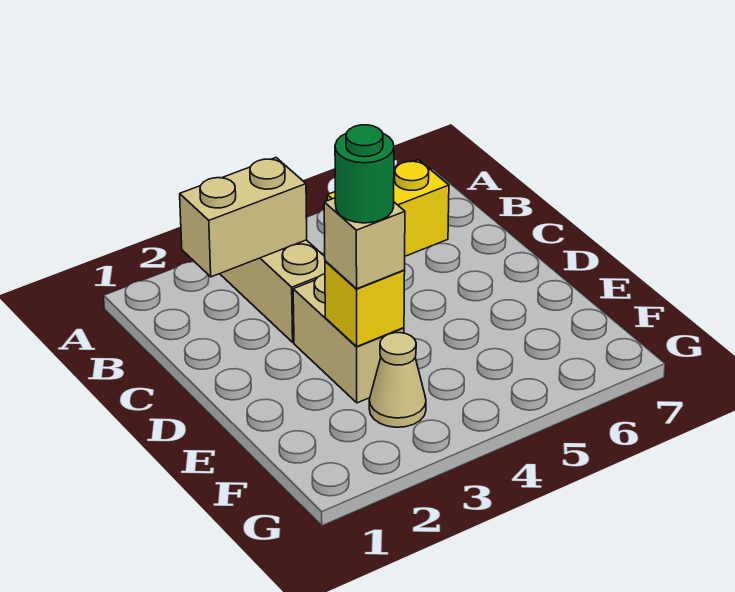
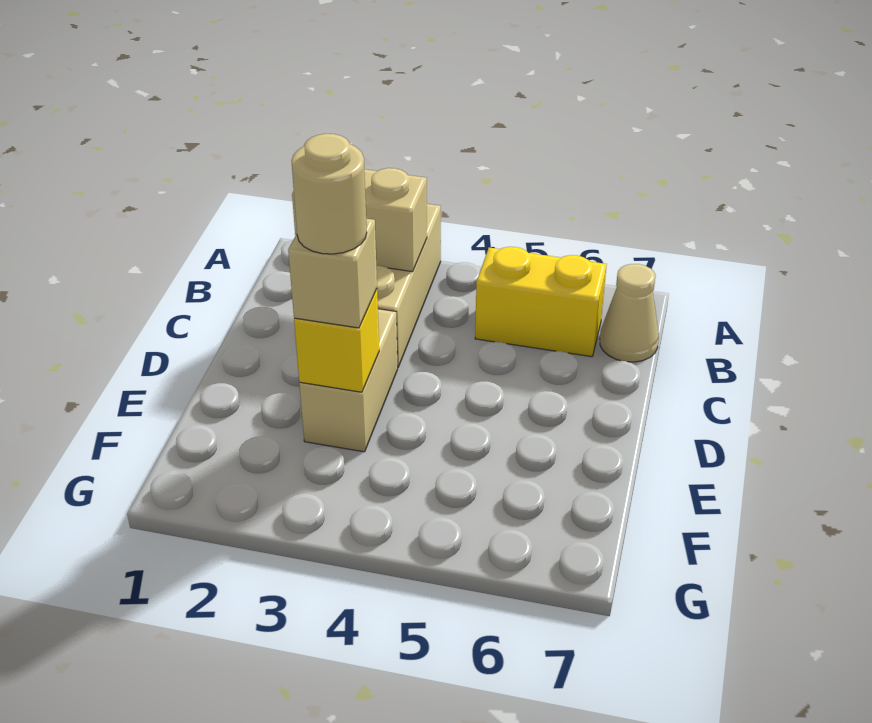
green round brick E3 level 4 -> tan round brick E3 level 4
tan cone F3 level 1 -> tan cone B7 level 1

